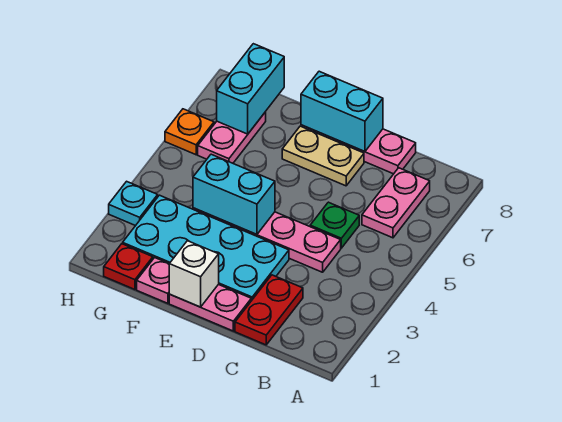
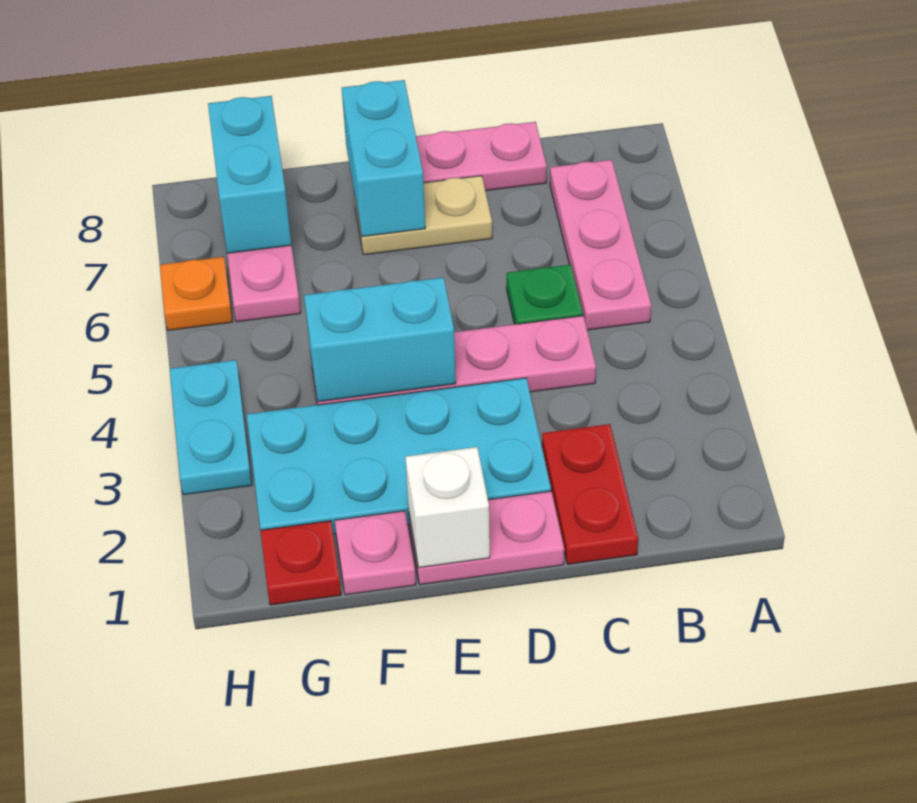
pink plate B6:B7 level 1 -> pink plate B5:B7 level 1
cyan brick D8:E8 level 2 -> cyan brick E7:E8 level 2
cyan plate H3 level 1 -> cyan plate H3:H4 level 1

